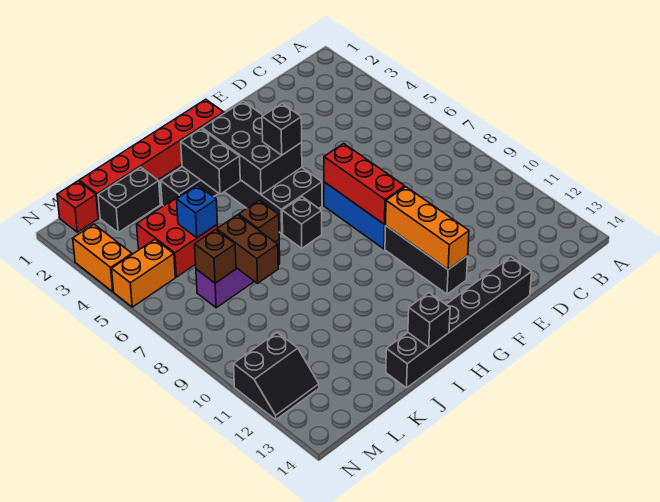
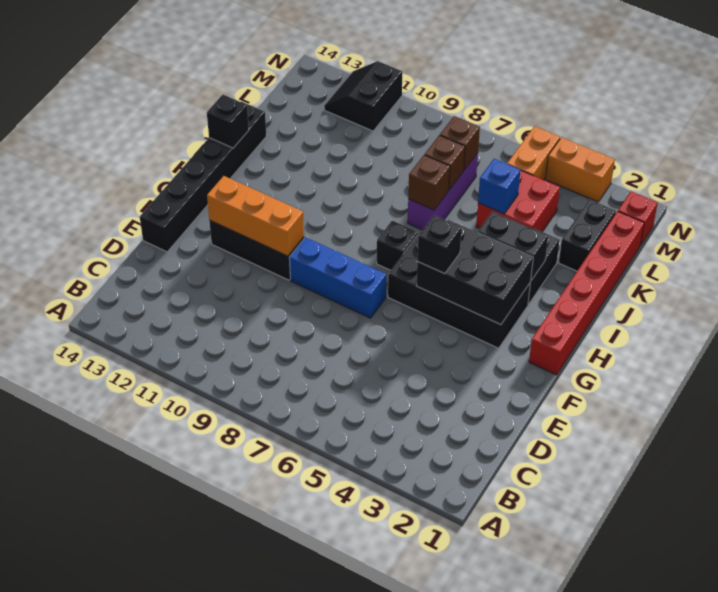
red brick F7:F9 level 2 -> none
brown brick K7:K8 level 2 -> brown brick K7 level 2

